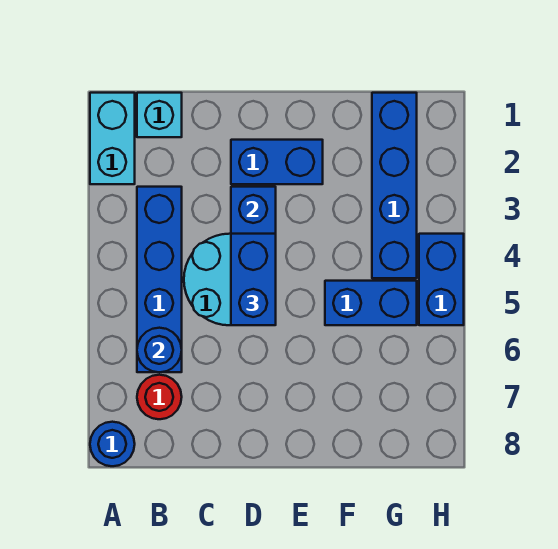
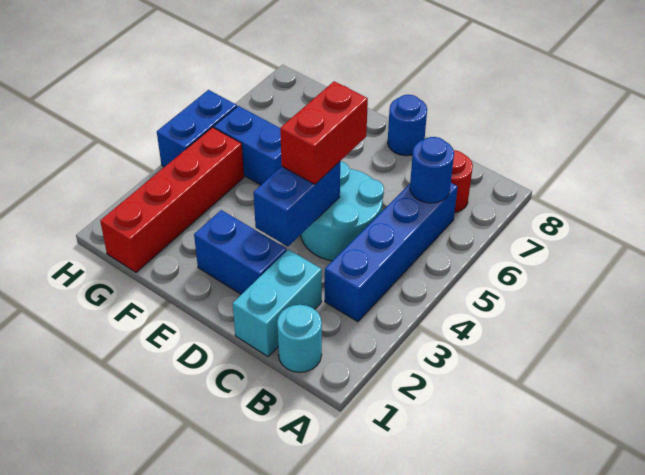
cyan brick A1:A2 level 1 -> cyan brick C1:C2 level 1
blue round brick A8 level 1 -> blue round brick D8 level 1
cyan brick B1 level 1 -> cyan round brick B1 level 1
blue brick D4:D5 level 3 -> red brick D4:D5 level 3
blue brick G1:G4 level 1 -> red brick G1:G4 level 1

